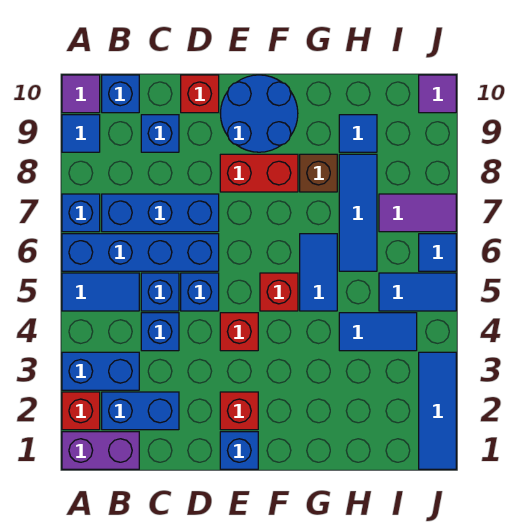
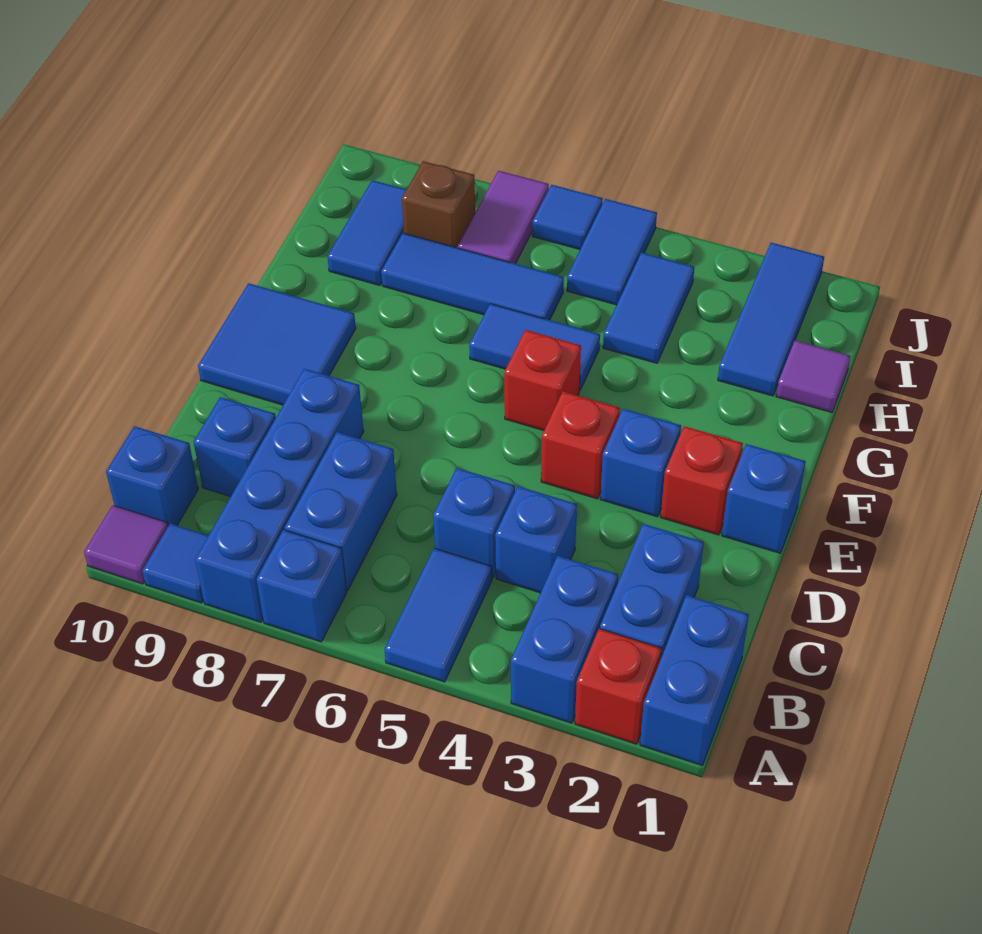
purple brick A1:B1 level 1 -> blue brick A1:B1 level 1
blue brick A6:D6 level 1 -> blue brick A8:D8 level 1
blue brick B7:D7 level 1 -> blue brick B7:C7 level 1
blue brick D5 level 1 -> blue brick E3 level 1
red brick D10 level 1 -> none
red brick E8:F8 level 1 -> none
blue round brick E9:F10 level 1 -> blue tile E9:F10 level 1
brown brick G8 level 1 -> brown brick I8 level 1
blue tile H9 level 1 -> blue tile H9:I9 level 1
blue tile J1:J3 level 1 -> blue tile H2:J2 level 1
purple tile J10 level 1 -> purple tile H1 level 1

